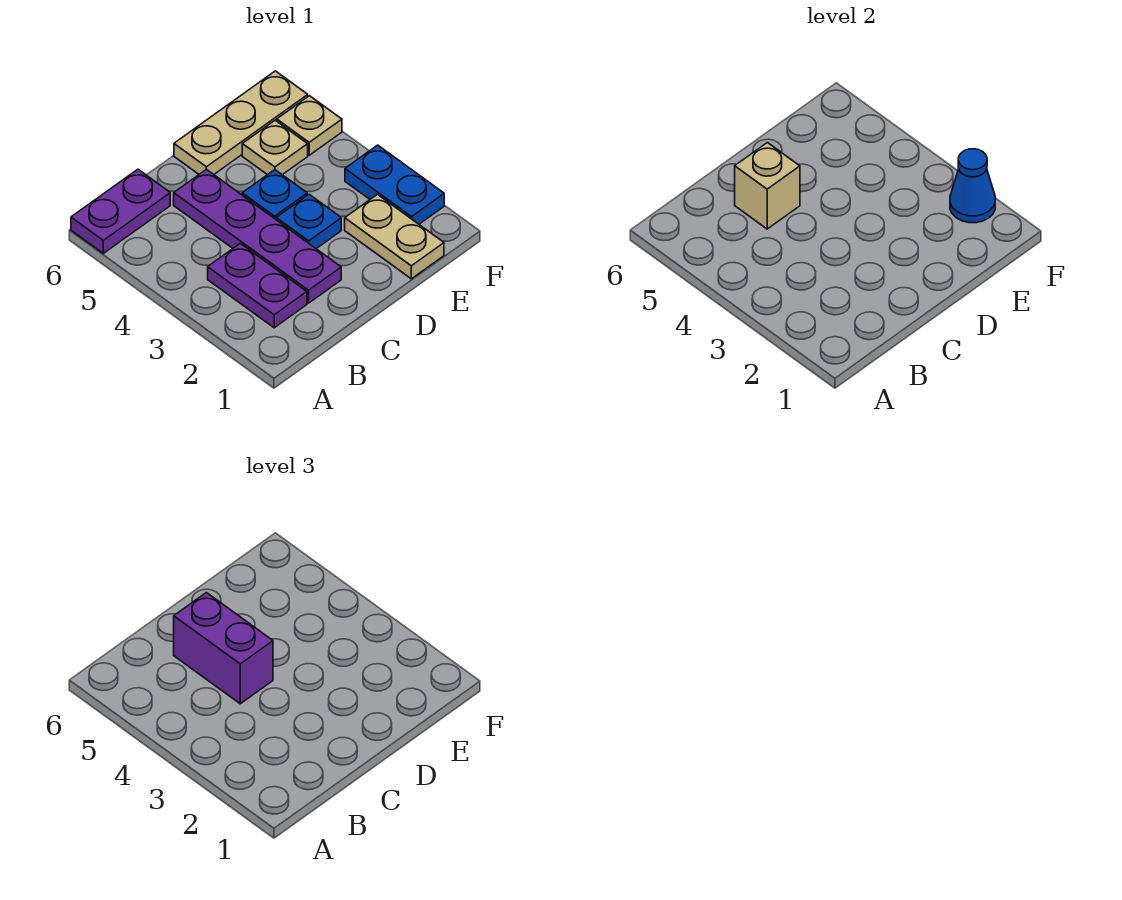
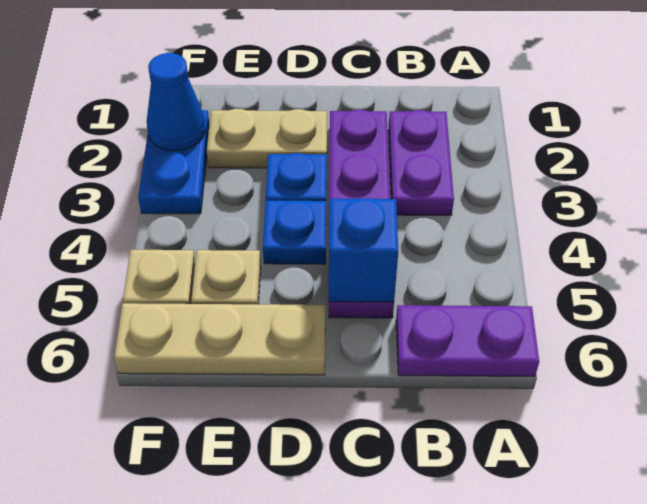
purple brick C4:C5 level 3 -> none
tan brick C5 level 2 -> blue brick C5 level 2
tan plate E1:E2 level 1 -> tan plate D2:E2 level 1

